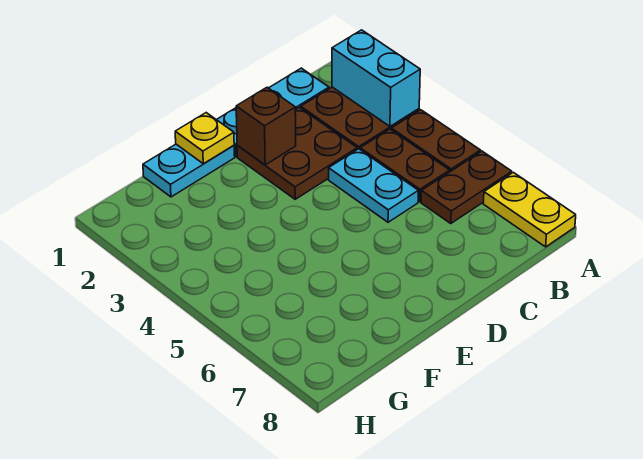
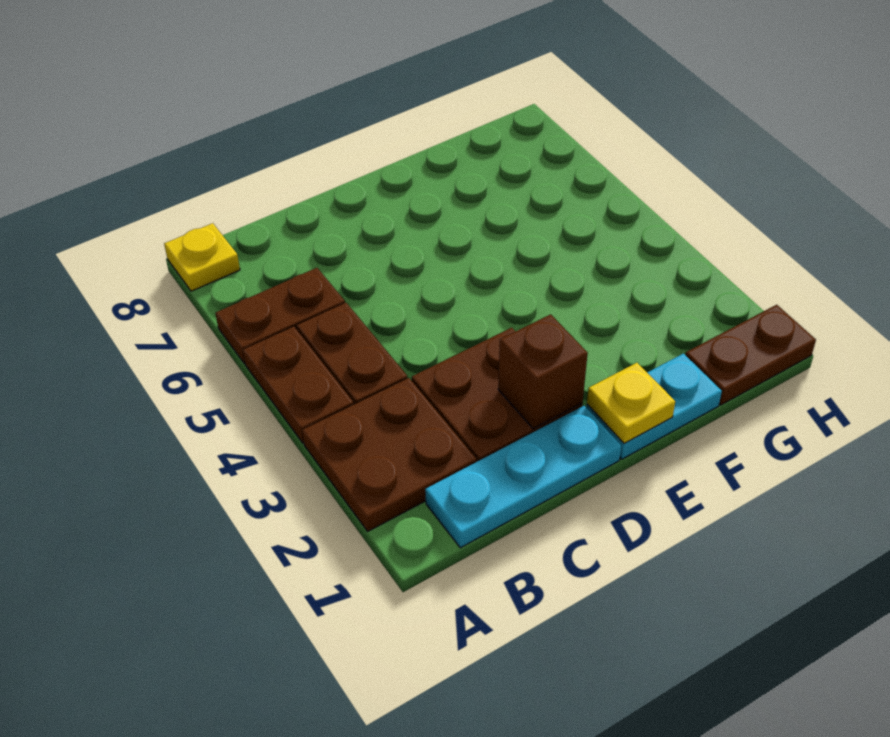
cyan brick A2:A3 level 2 -> none
yellow plate A7:A8 level 1 -> yellow plate A8 level 1
cyan plate C4:C5 level 1 -> none
none -> brown plate G1:H1 level 1

